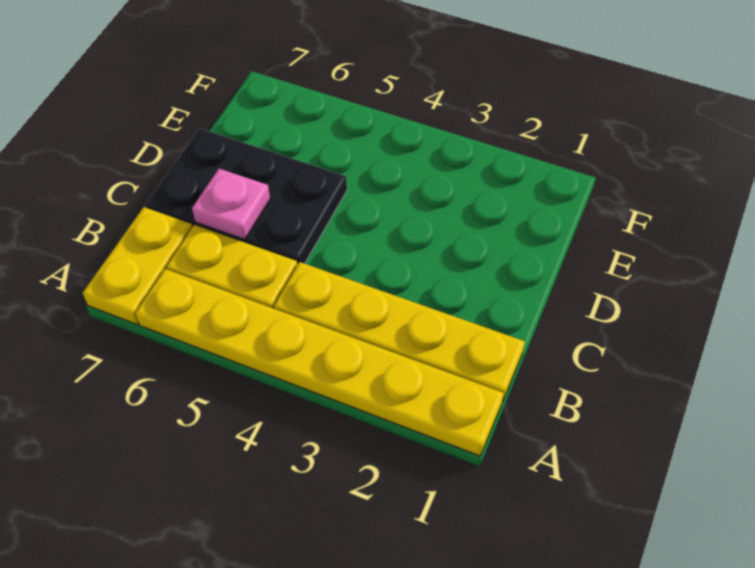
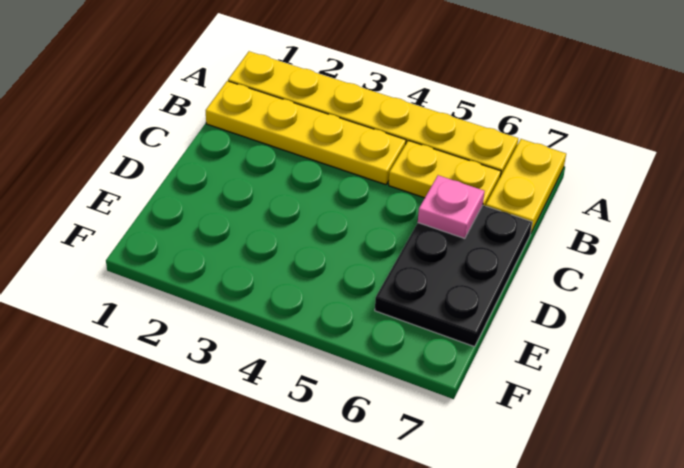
black plate C5:D7 level 1 -> black plate C6:E7 level 1

